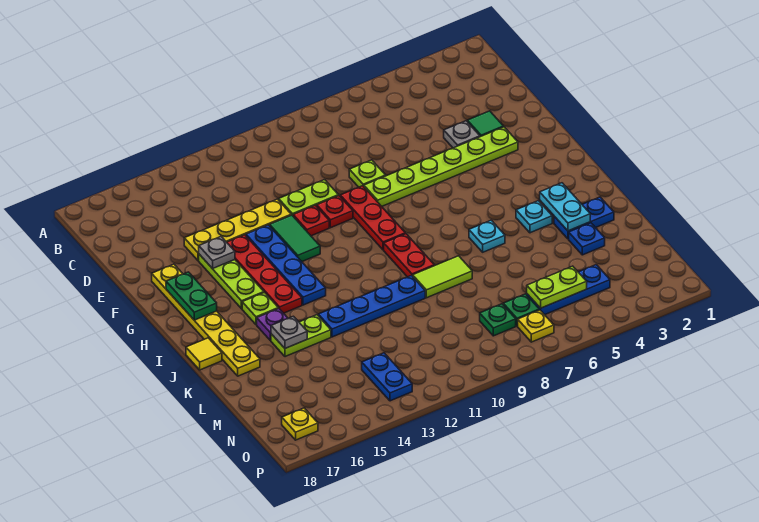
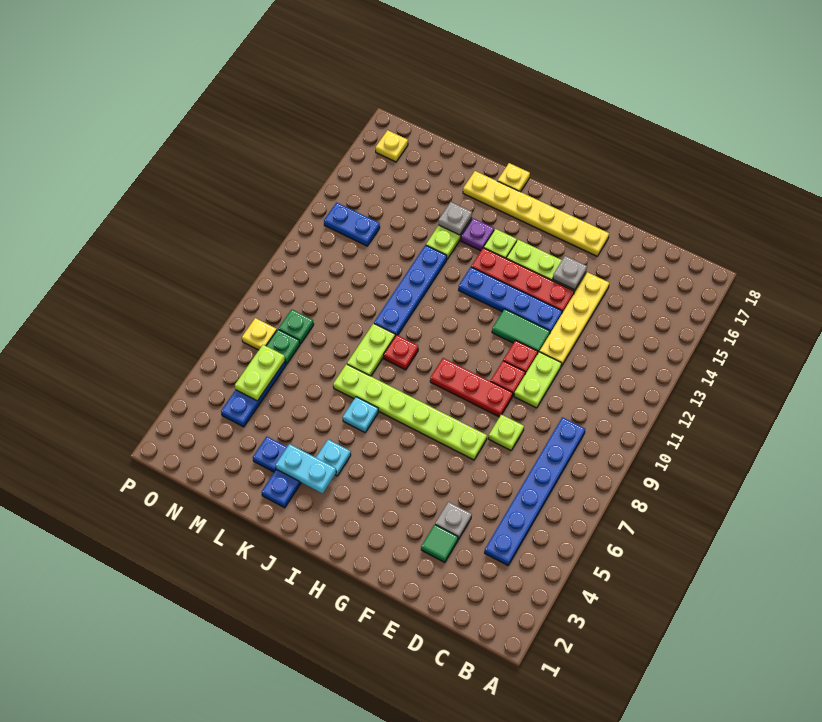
none -> blue plate C4:C9 level 1
lime plate F3:F8 level 1 -> lime plate F7:K7 level 1
green plate G17:H17 level 2 -> none
red plate I9:J9 level 1 -> red plate J9 level 1
yellow tile J18 level 1 -> yellow plate J18 level 1
lime tile K8:K9 level 1 -> lime plate K8:K9 level 1

